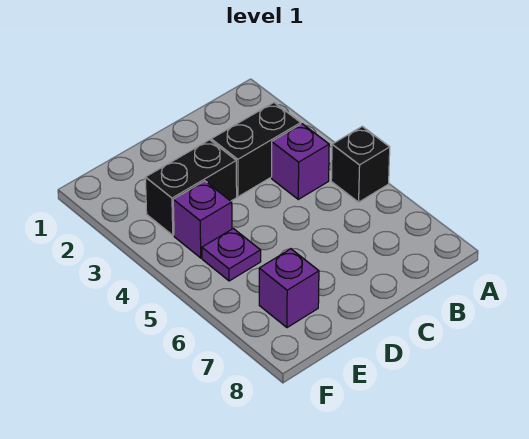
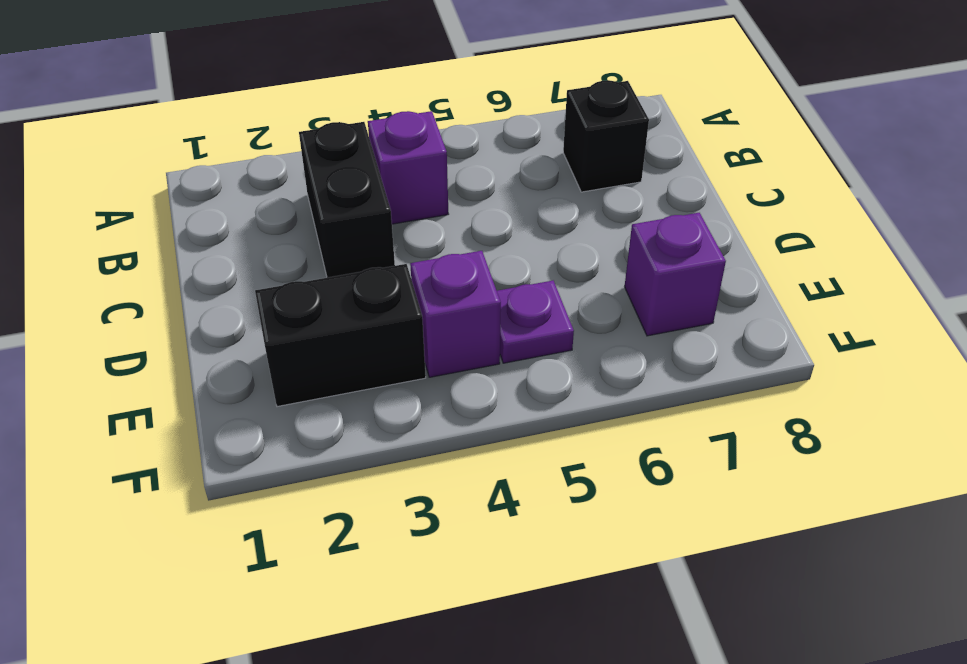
black brick A5 level 1 -> black brick B7 level 1
black brick D3:E3 level 1 -> black brick E2:E3 level 1

